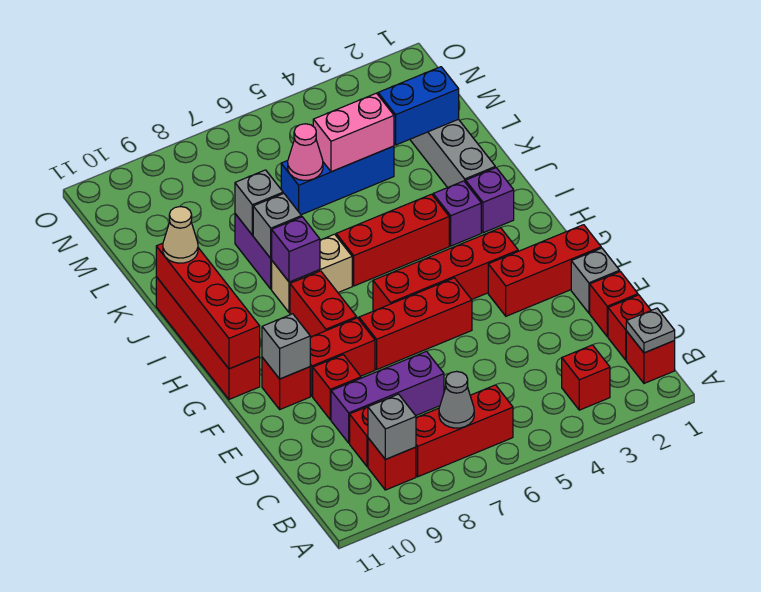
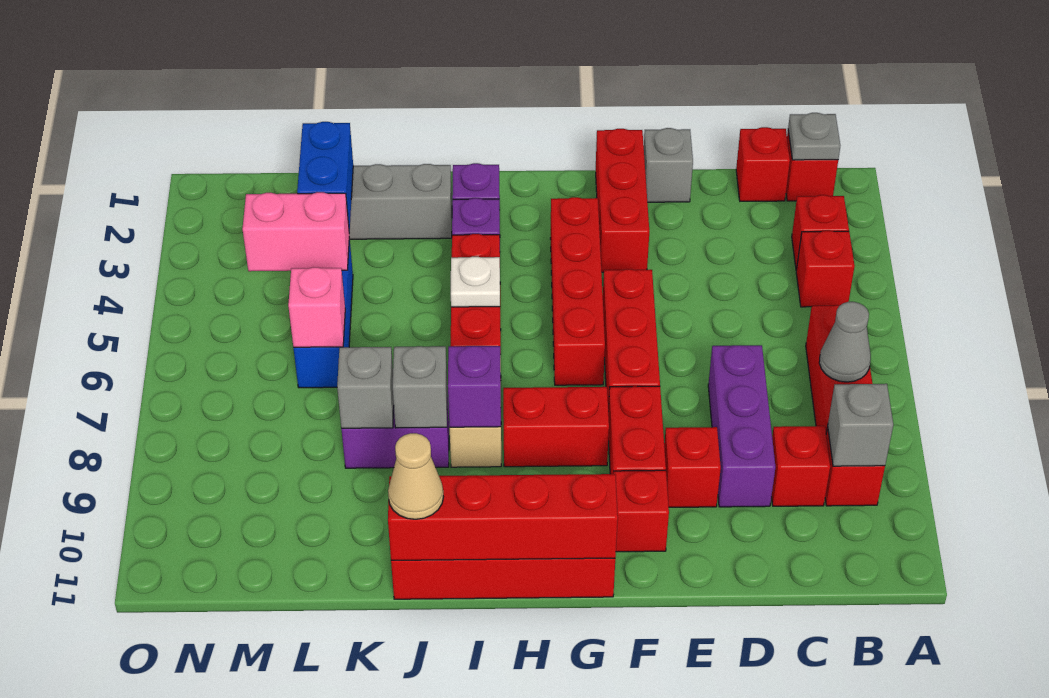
red brick D1 level 1 -> red brick B4 level 1
grey brick F10 level 2 -> none
none -> white plate I5 level 2
pink brick L4:L5 level 2 -> pink brick L4:M4 level 2
pink cone L6 level 2 -> pink brick L6 level 2

